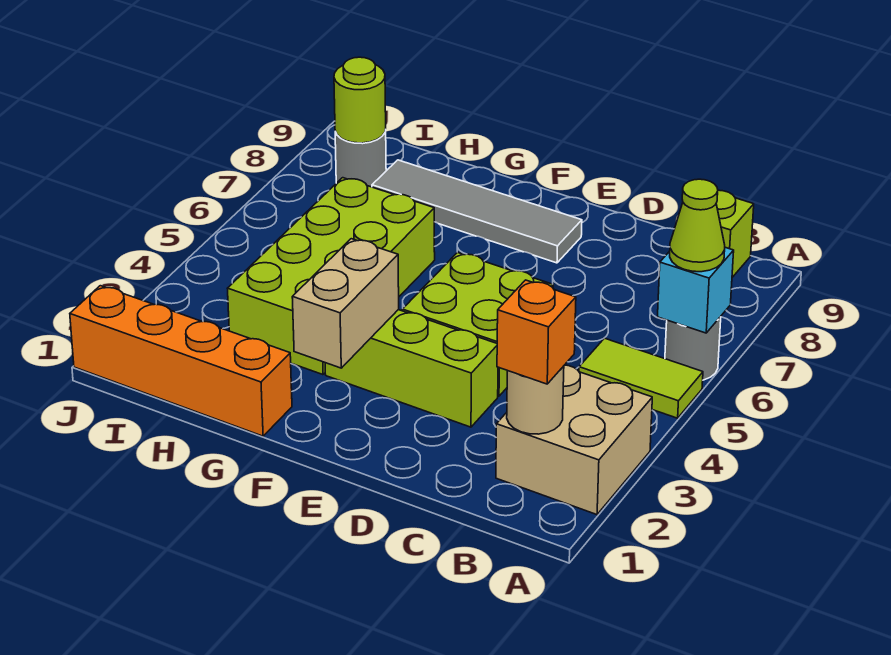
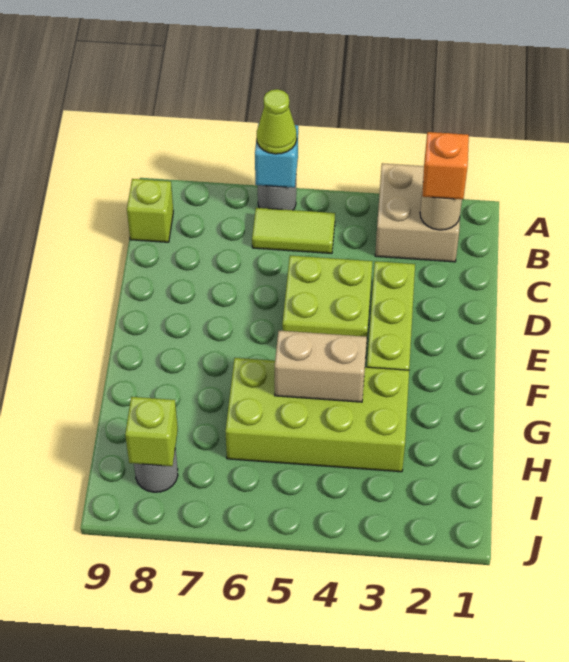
lime tile A5:B5 level 1 -> lime tile B5:B6 level 1
grey tile E8:H8 level 1 -> none
tan brick F2:F3 level 2 -> tan brick G4:G5 level 2
orange brick G1:J1 level 1 -> none
lime round brick I8 level 2 -> lime brick I8 level 2

